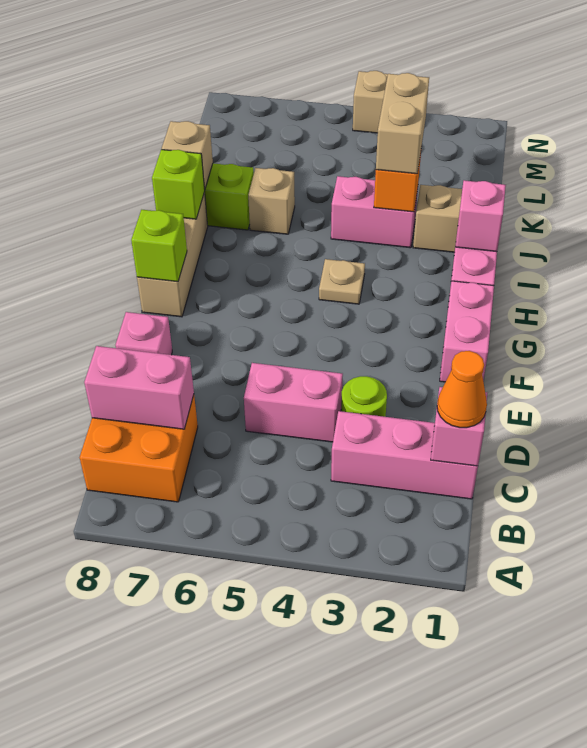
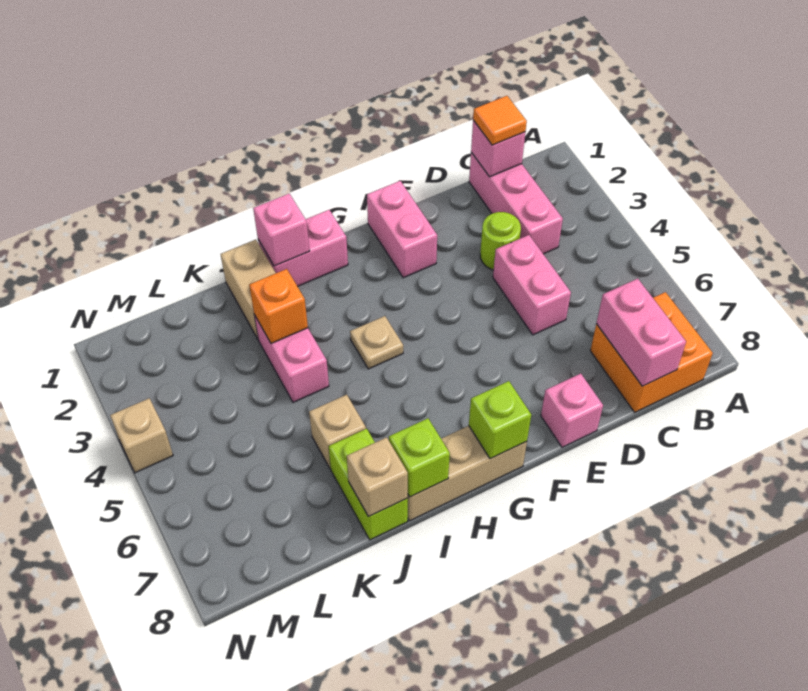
orange cone C1 level 3 -> orange tile C1 level 3
pink brick F1:G1 level 1 -> pink brick F1:F2 level 1
tan brick J3:K3 level 3 -> none

